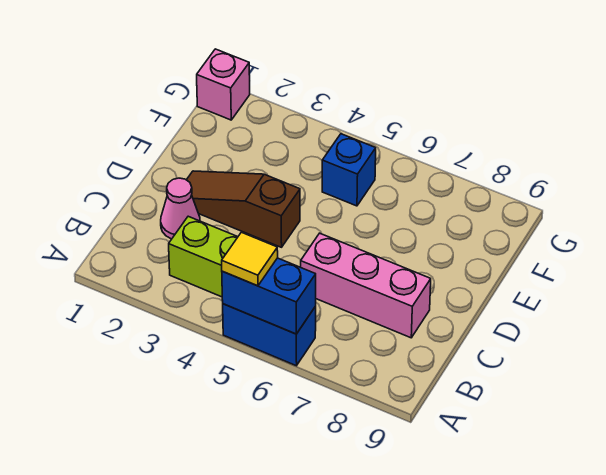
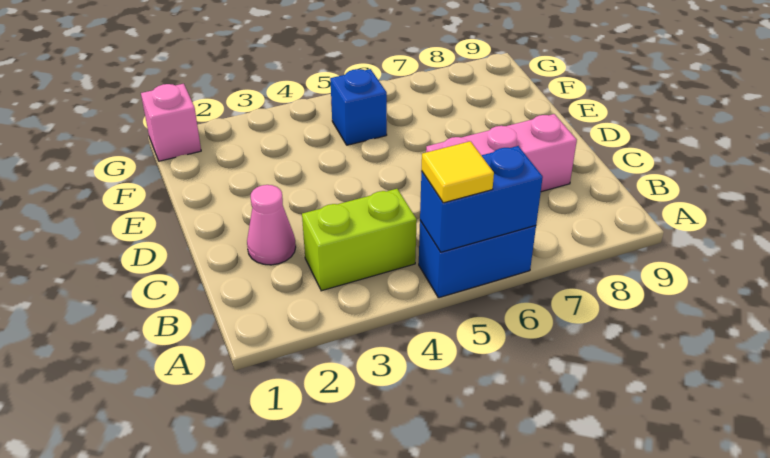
brown slope D2:D4 level 1 top 4 -> none

